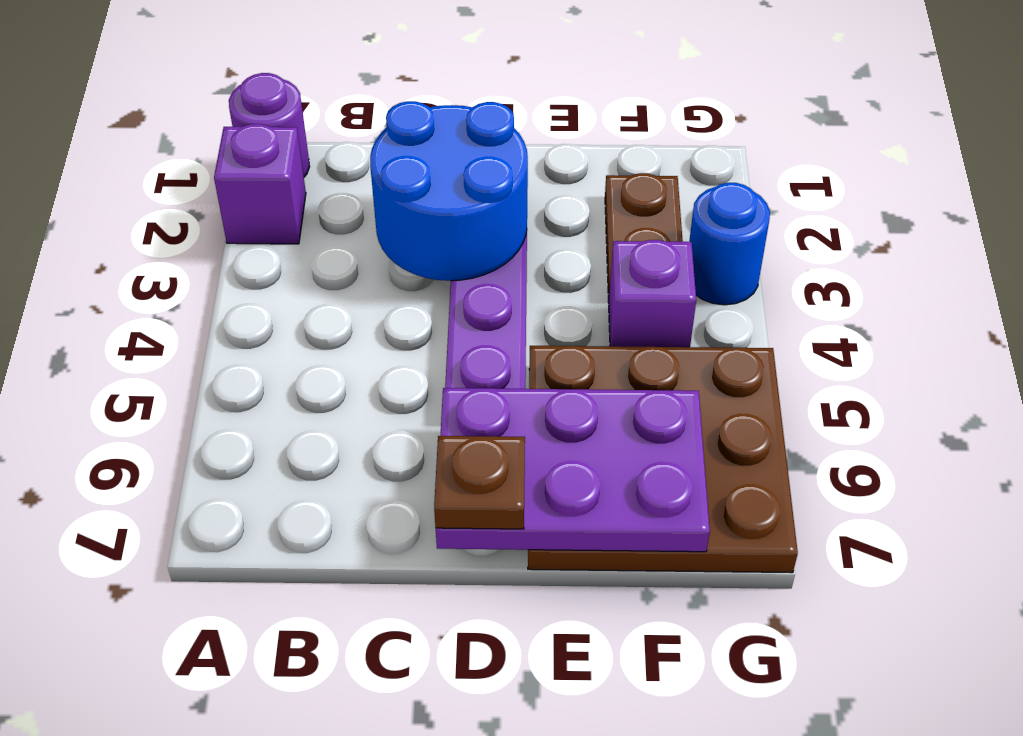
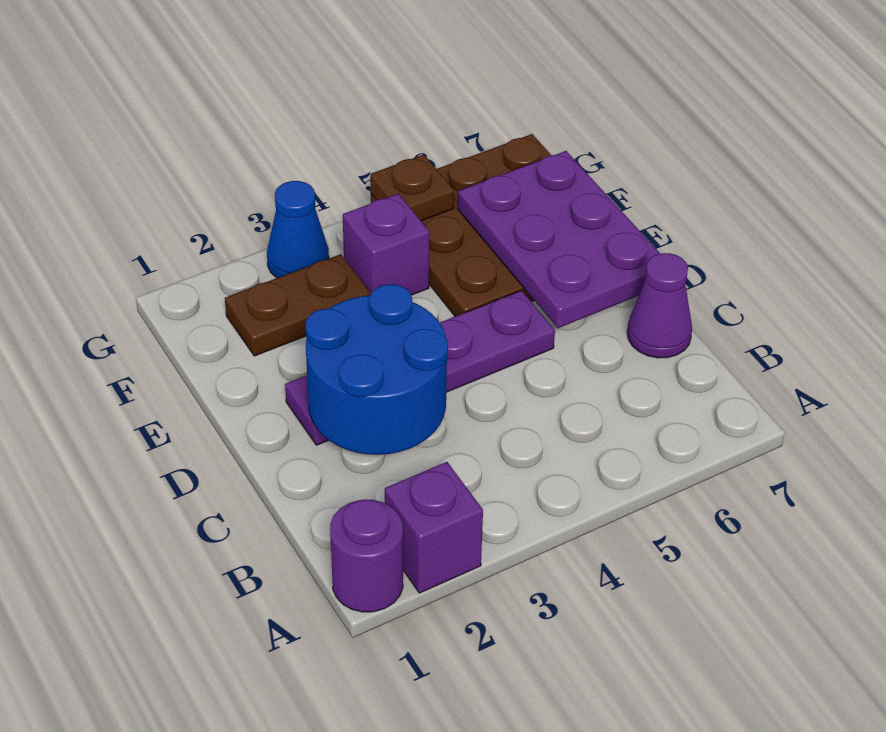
none -> purple cone C7 level 1
brown plate D7 level 3 -> brown plate G5 level 2
blue round brick G3 level 1 -> blue cone G3 level 1

